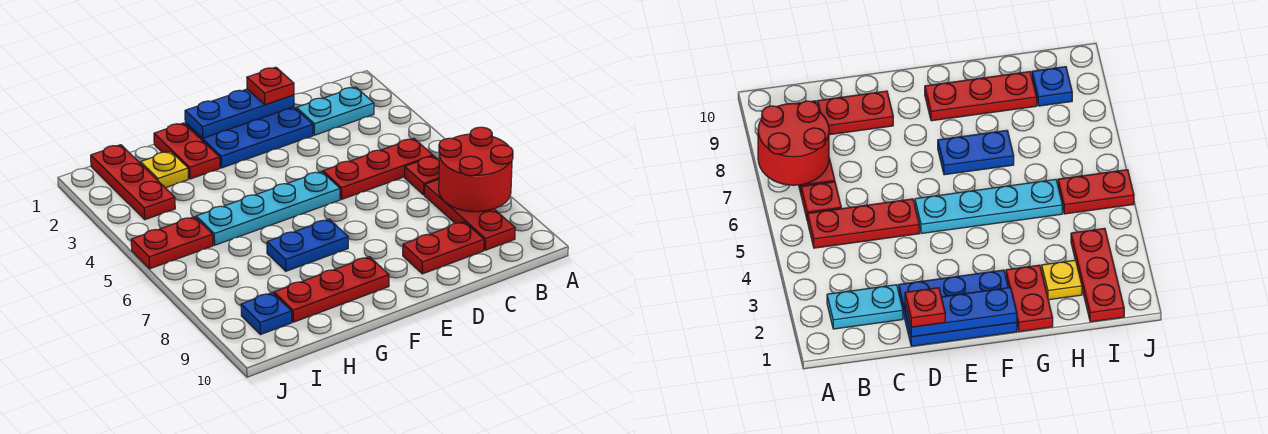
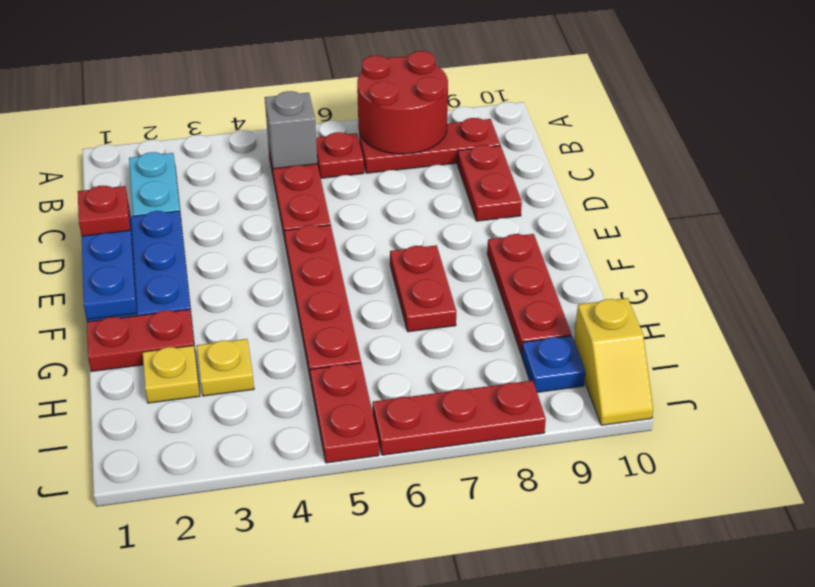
none -> grey brick B5 level 2
cyan plate E5:H5 level 1 -> red plate E5:H5 level 1
blue plate F7:G7 level 1 -> red plate F7:G7 level 1
none -> yellow plate H3 level 1
red plate I1:I3 level 1 -> red plate J6:J8 level 1
none -> yellow slope I10:J10 level 1 top I

